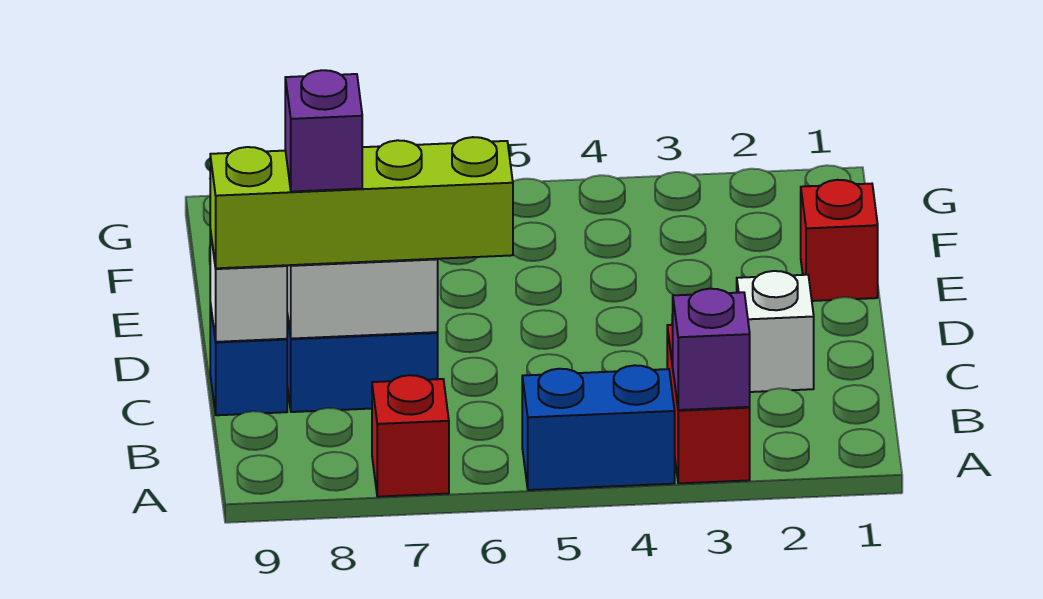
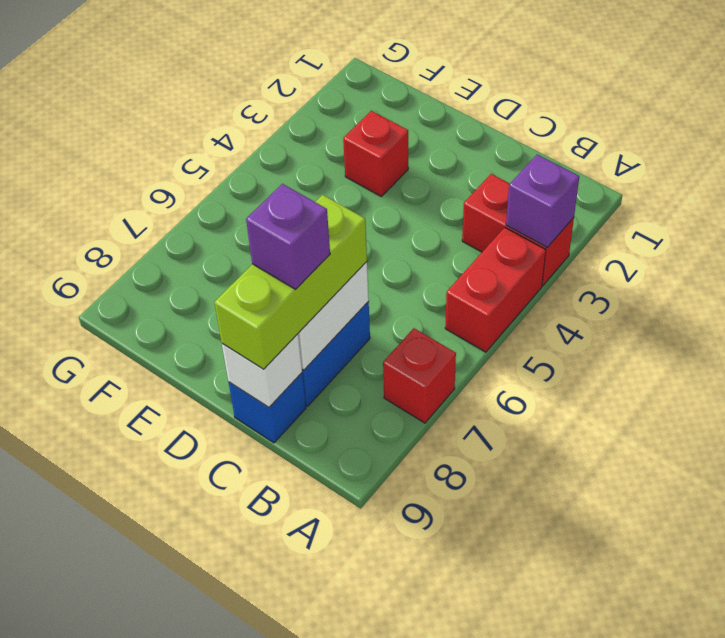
blue brick A4:A5 level 1 -> red brick A4:A5 level 1
white brick C2 level 1 -> none
lime brick C6:C9 level 3 -> lime brick C7:C9 level 3
red brick E1 level 1 -> red brick E3 level 1

